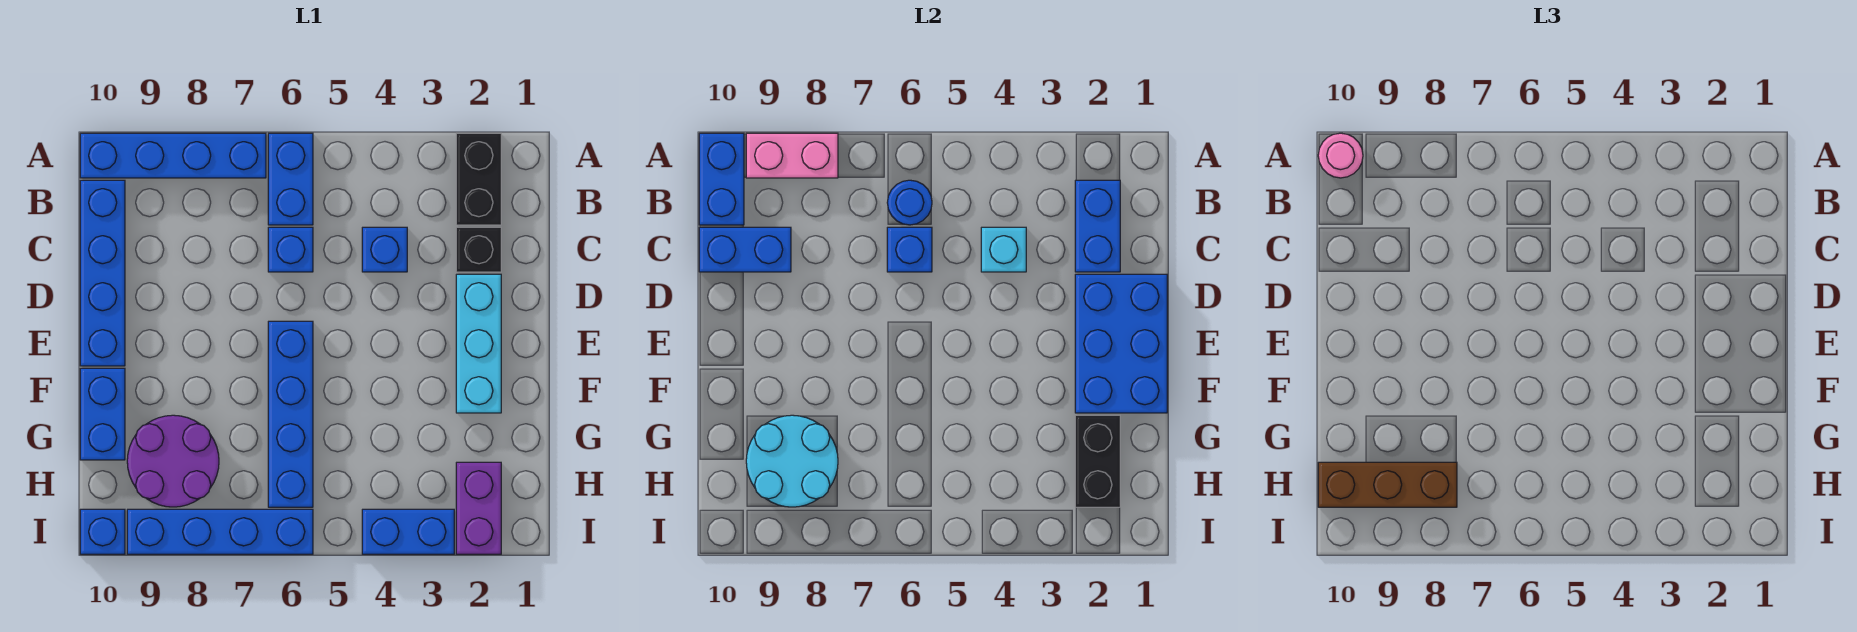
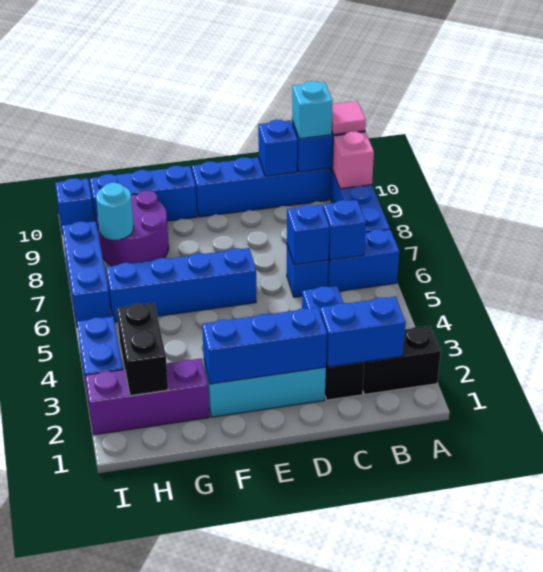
pink brick A8:A9 level 2 -> pink brick A9 level 2
pink round brick A10 level 3 -> pink tile A10 level 3
blue round brick B6 level 2 -> blue brick B6 level 2
cyan brick C4 level 2 -> cyan brick B10 level 3
blue brick C9:C10 level 2 -> blue brick C10 level 2
blue brick D1:F2 level 2 -> blue brick D2:F2 level 2
blue brick F10:G10 level 1 -> blue brick F10:H10 level 1
black brick G2:H2 level 2 -> black brick H2:H3 level 2
cyan round brick G8:H9 level 2 -> cyan round brick H8 level 2
purple brick H2:I2 level 1 -> purple brick G2:I2 level 1
brown brick H8:H10 level 3 -> none
blue brick I6:I9 level 1 -> blue brick I6:I8 level 1

